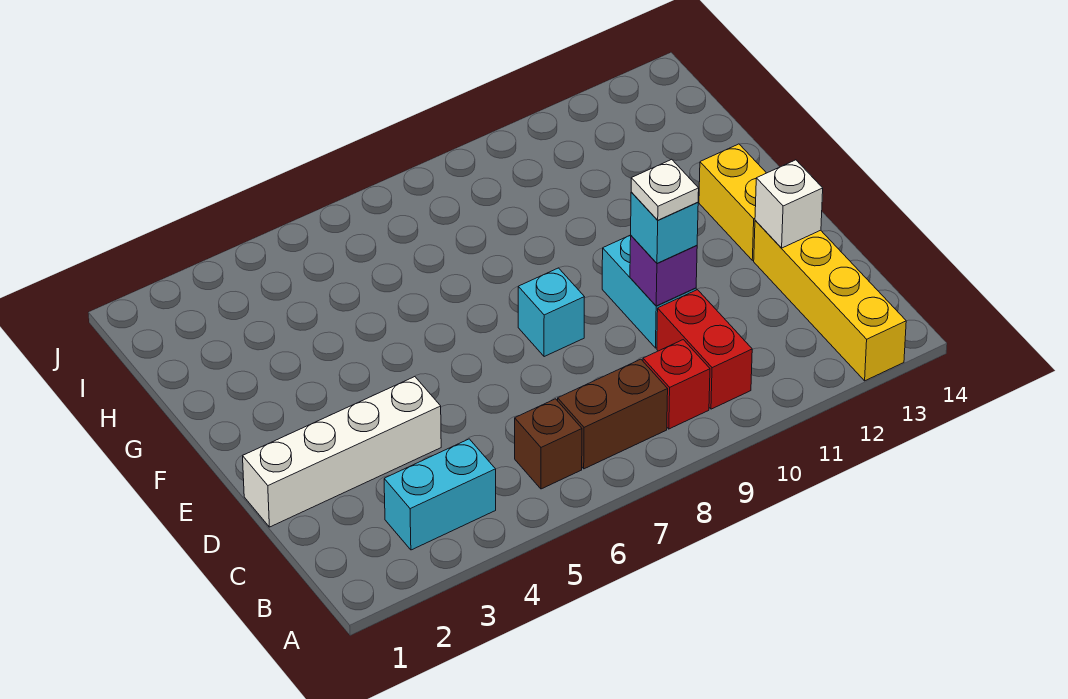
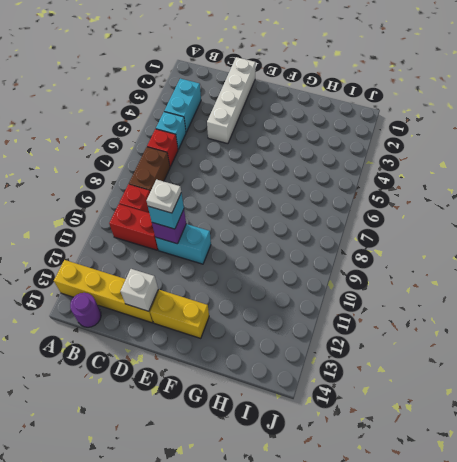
brown brick B6 level 1 -> red brick B6 level 1
none -> purple round brick B14 level 1
cyan brick E8 level 1 -> cyan brick B5 level 1

